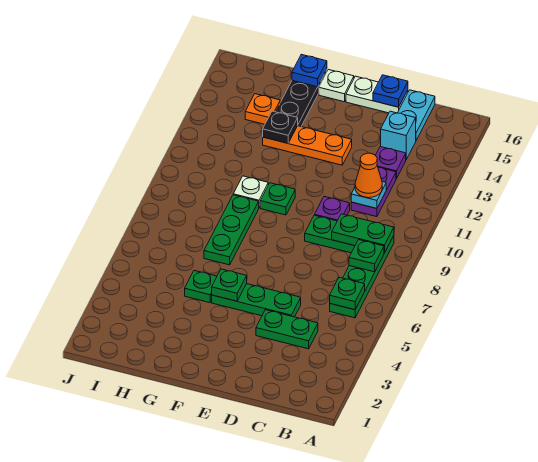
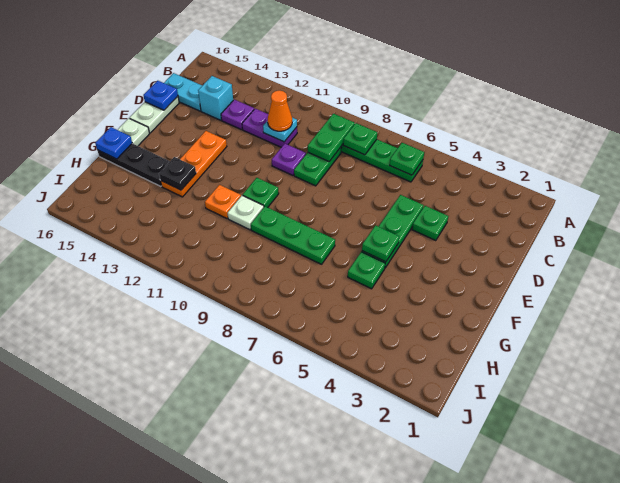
green plate C4:D4 level 1 -> green plate D4 level 1
orange plate H14 level 1 -> orange plate G11 level 1

